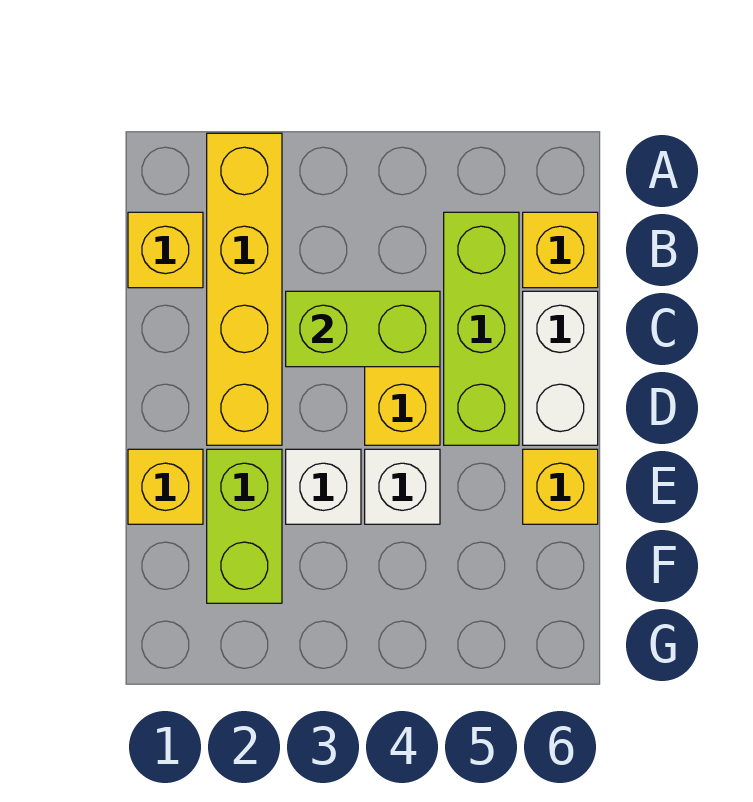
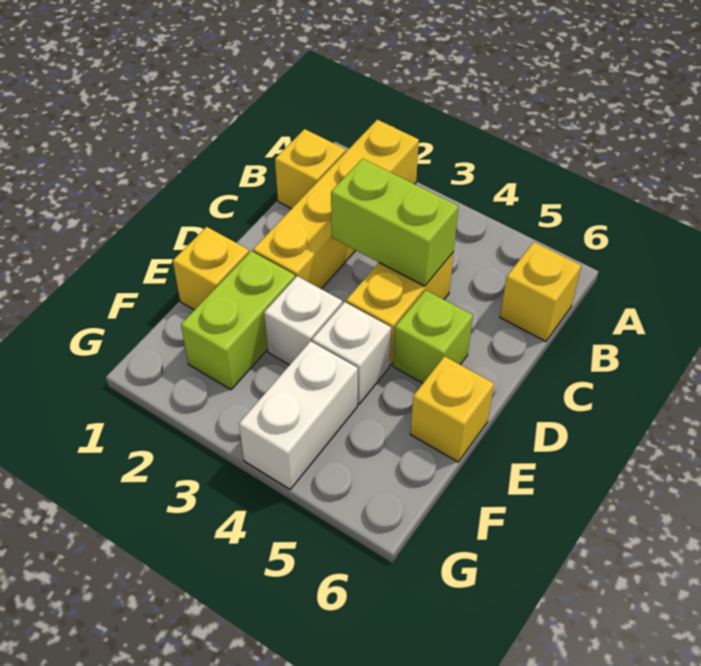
lime brick B5:D5 level 1 -> lime brick D5 level 1
white brick C6:D6 level 1 -> white brick F4:G4 level 1

